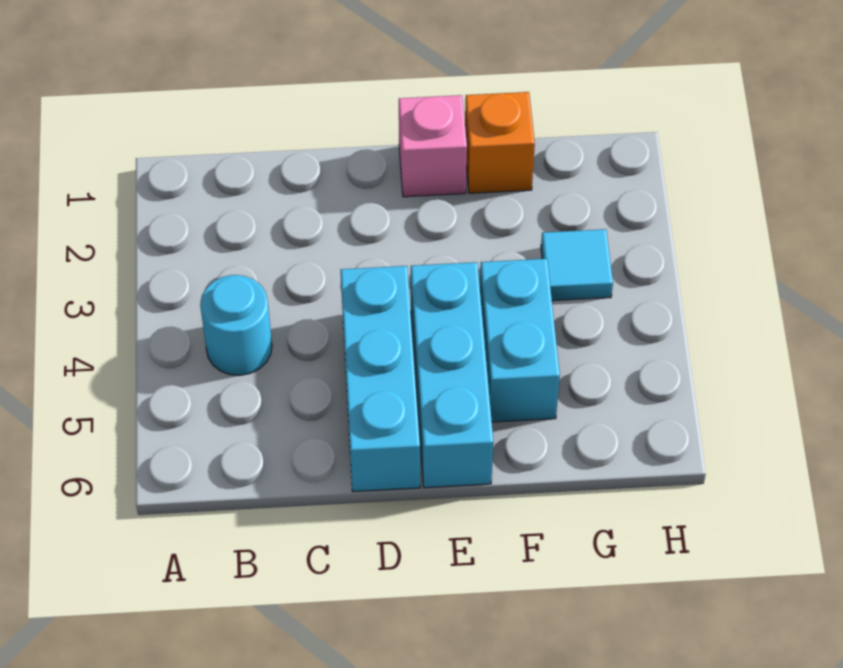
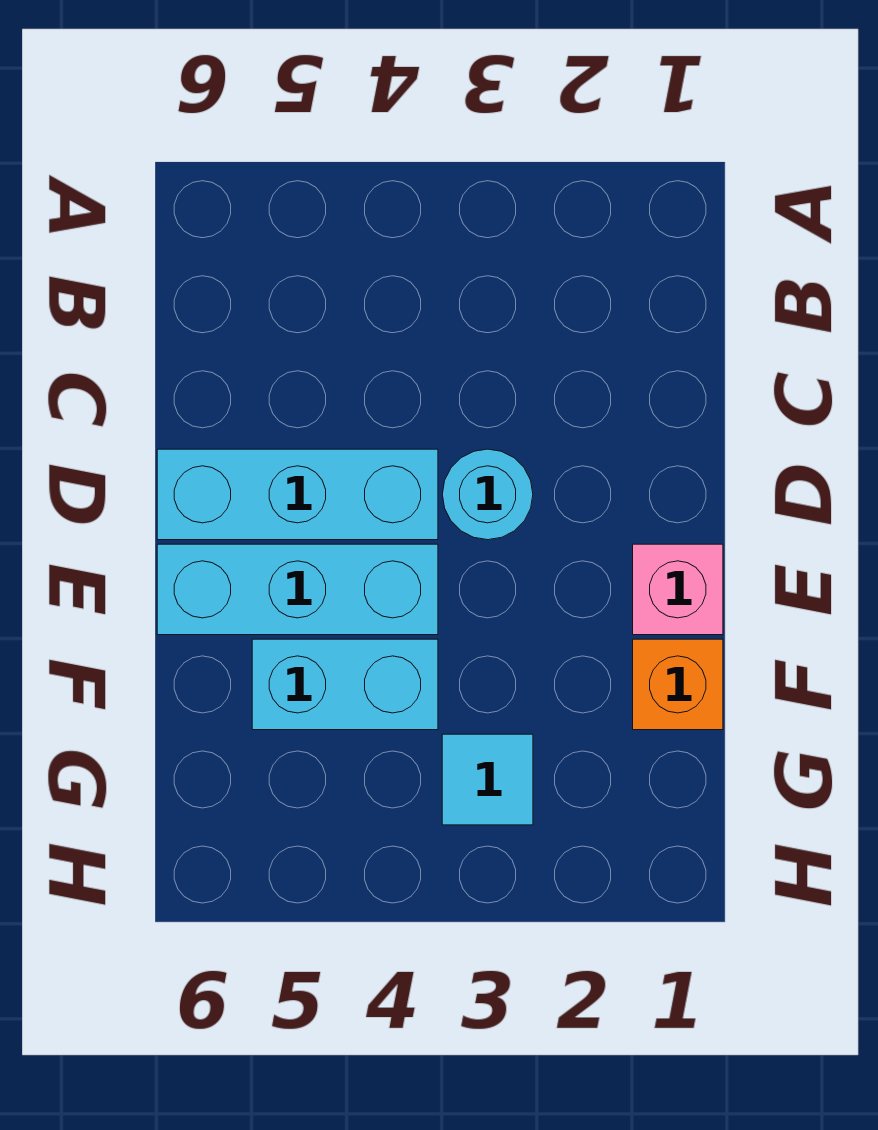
cyan round brick B4 level 1 -> cyan round brick D3 level 1

